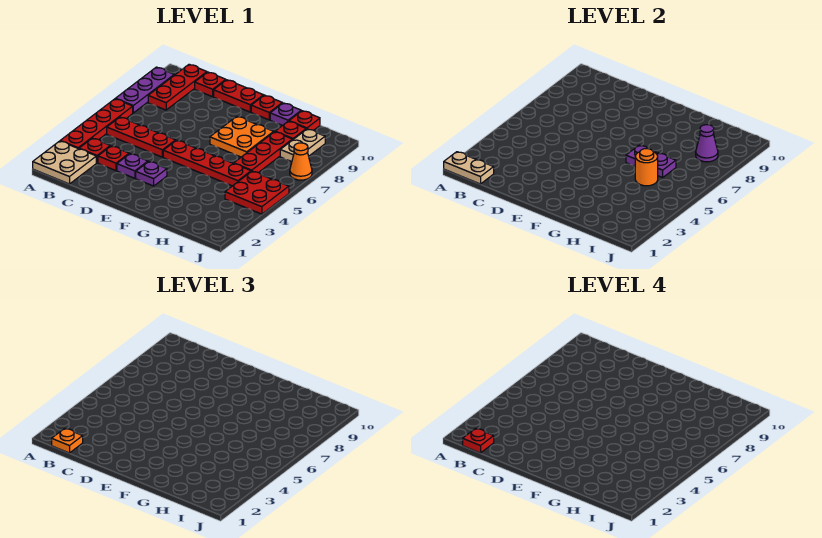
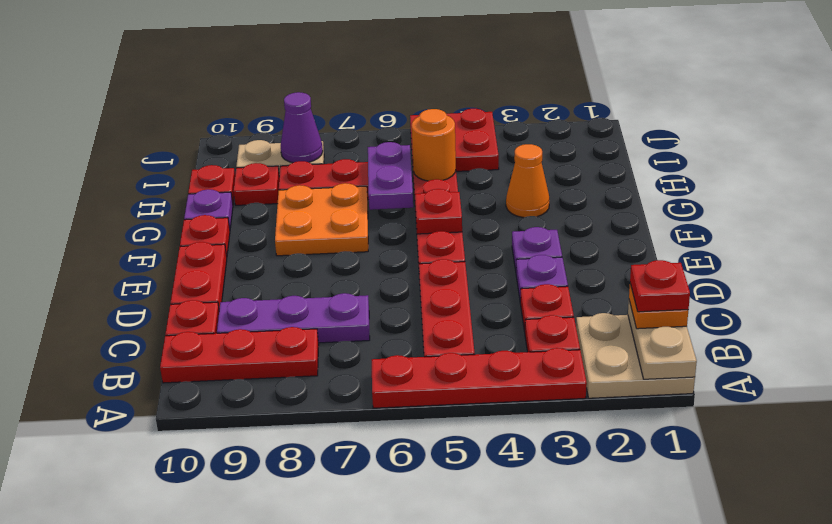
purple plate A7:A9 level 1 -> purple plate C7:C9 level 1
none -> red plate F5 level 2
orange cone J7 level 1 -> orange cone G3 level 1

